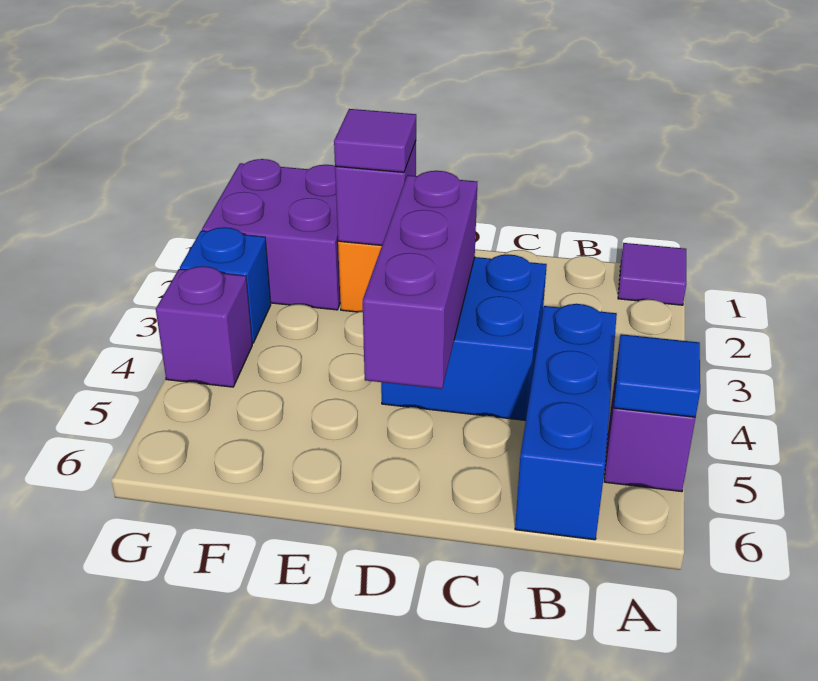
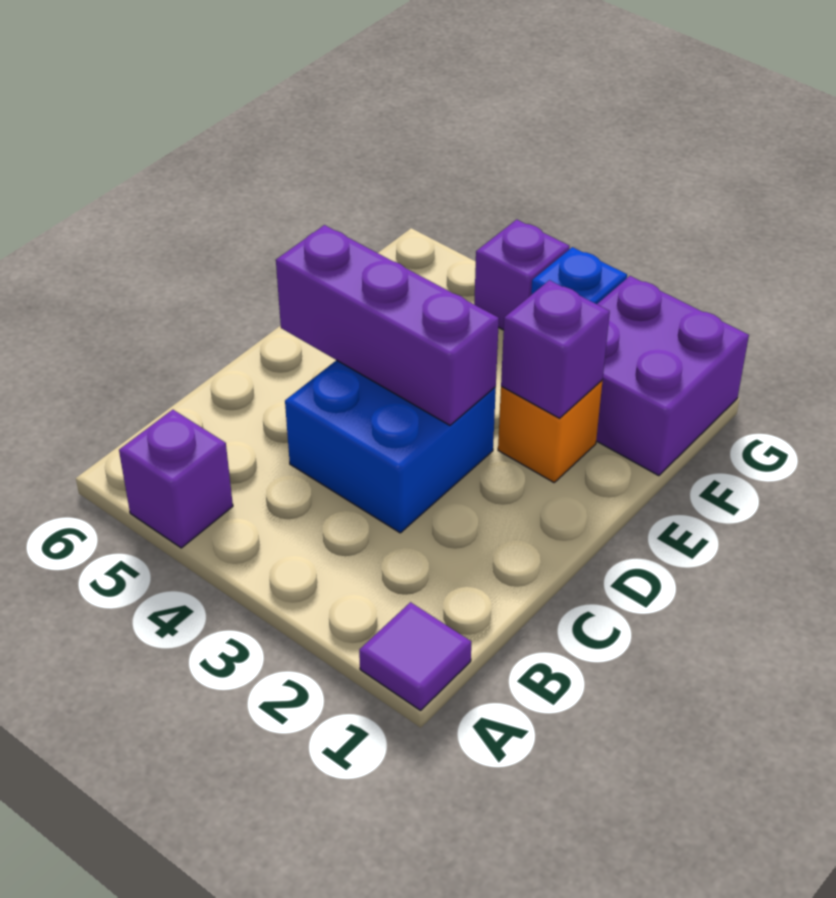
blue tile A5 level 2 -> none
blue brick B4:B6 level 1 -> none
purple tile E2 level 3 -> none

